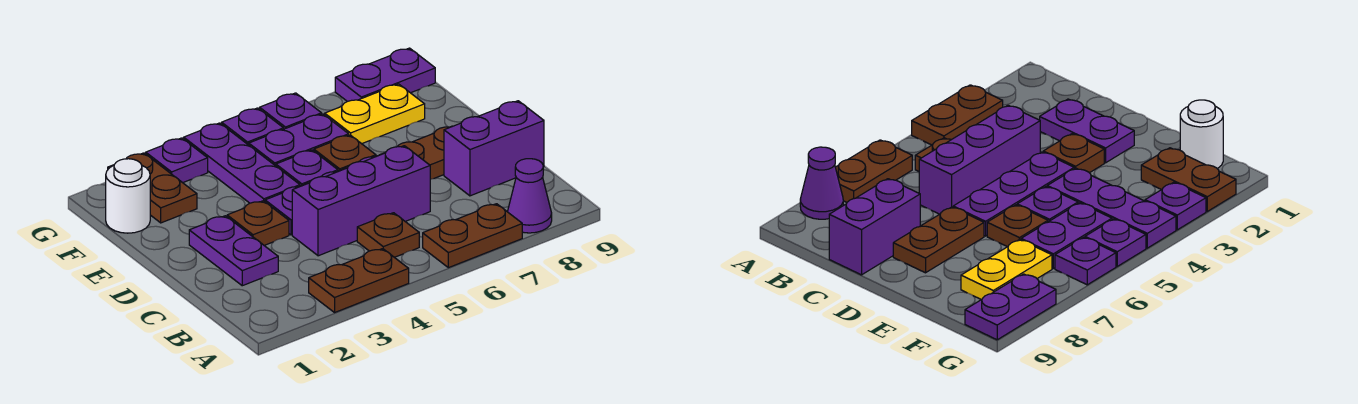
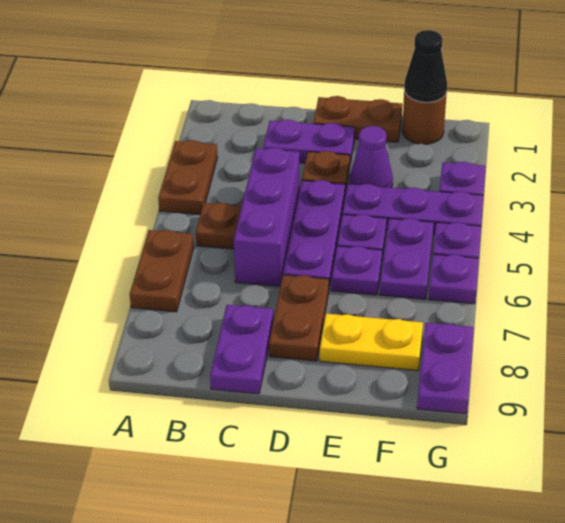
purple cone A8 level 1 -> purple cone E3 level 1
purple brick C8:C9 level 1 -> purple plate C8:C9 level 1
brown plate E6 level 1 -> purple plate E6 level 1
white round brick F1 level 1 -> brown round brick F1 level 1
none -> black cone F1 level 2
brown plate F2:G2 level 1 -> brown plate D1:E1 level 1
yellow plate F7:F8 level 1 -> yellow plate E8:F8 level 1

